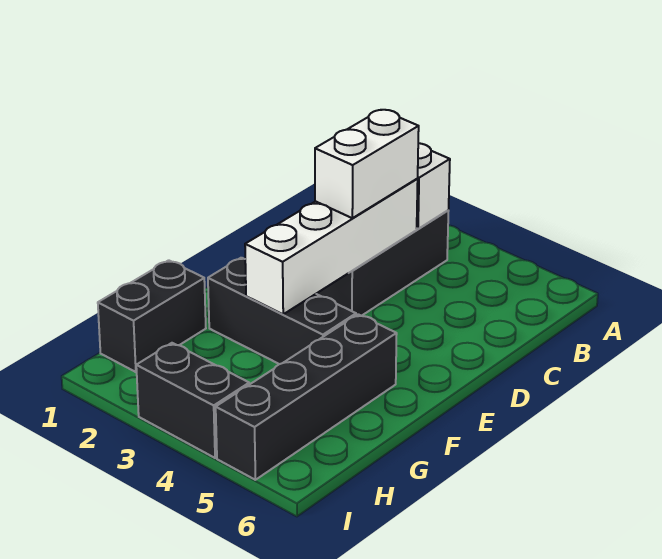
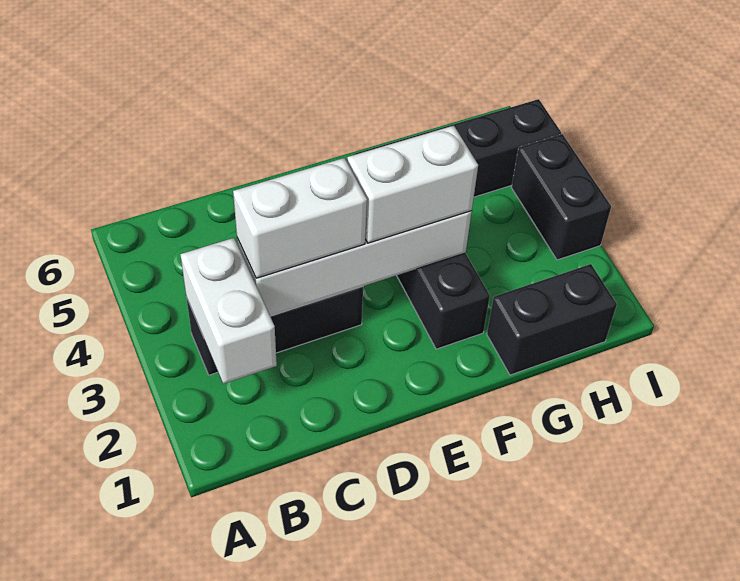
none -> white brick E3:F3 level 3

